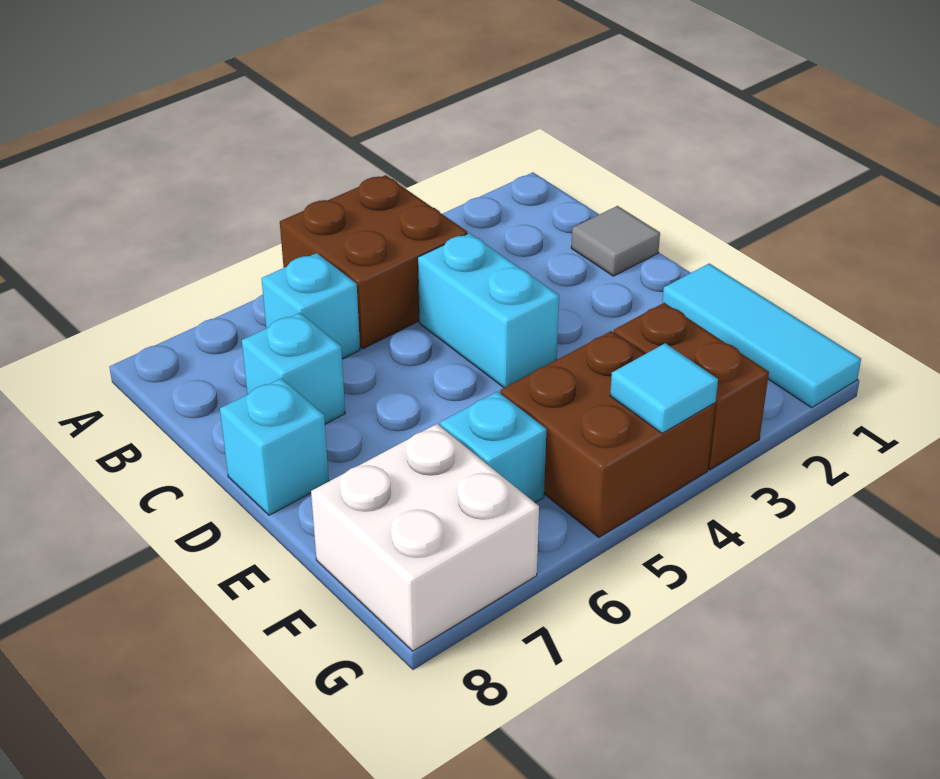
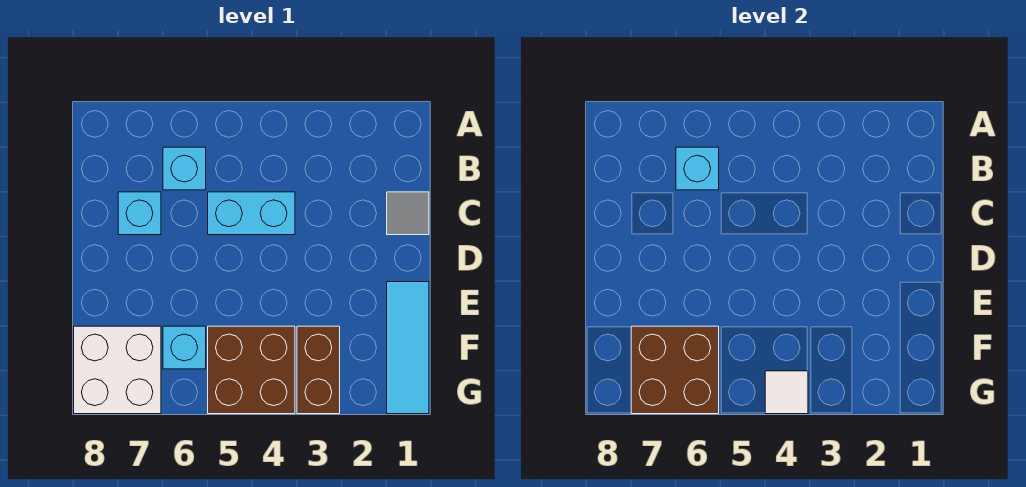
brown brick A4:B5 level 1 -> brown brick F6:G7 level 2
cyan brick C4:D4 level 1 -> cyan brick C4:C5 level 1
cyan brick D8 level 1 -> cyan brick B6 level 2
cyan tile G4 level 2 -> white tile G4 level 2

